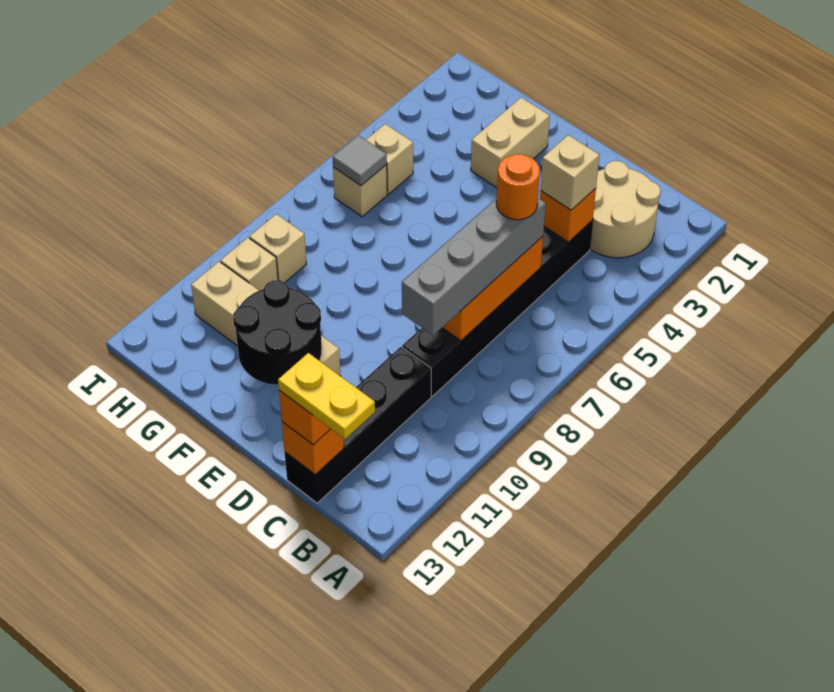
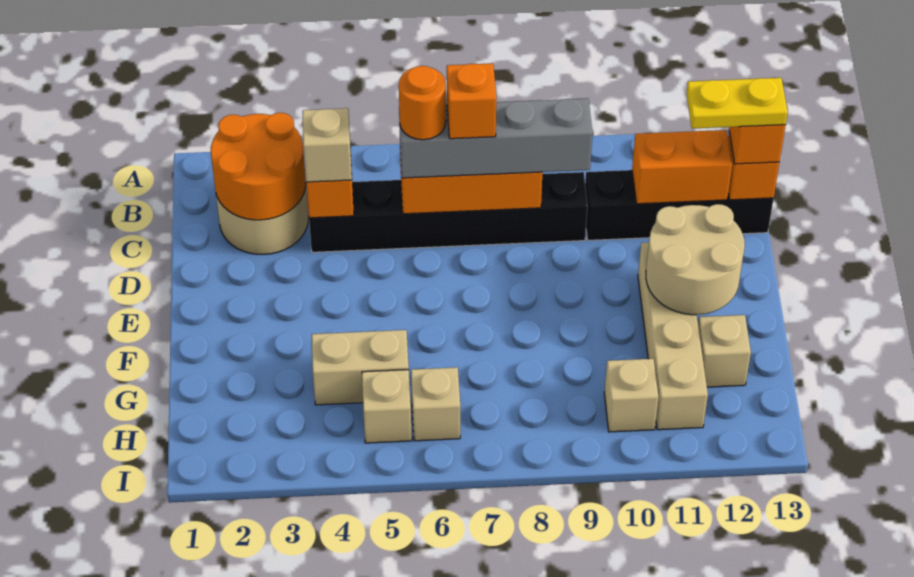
none -> orange round brick B2:C3 level 2
yellow plate B13:C13 level 4 -> yellow plate C12:C13 level 4
none -> orange brick C7 level 4
none -> orange brick C11:C12 level 2
black round brick E11:F12 level 2 -> tan round brick E11:F12 level 2
tan brick F2:F3 level 1 -> tan brick G4:G5 level 1
grey tile H6 level 2 -> none
tan brick H9 level 1 -> tan brick G12 level 1

